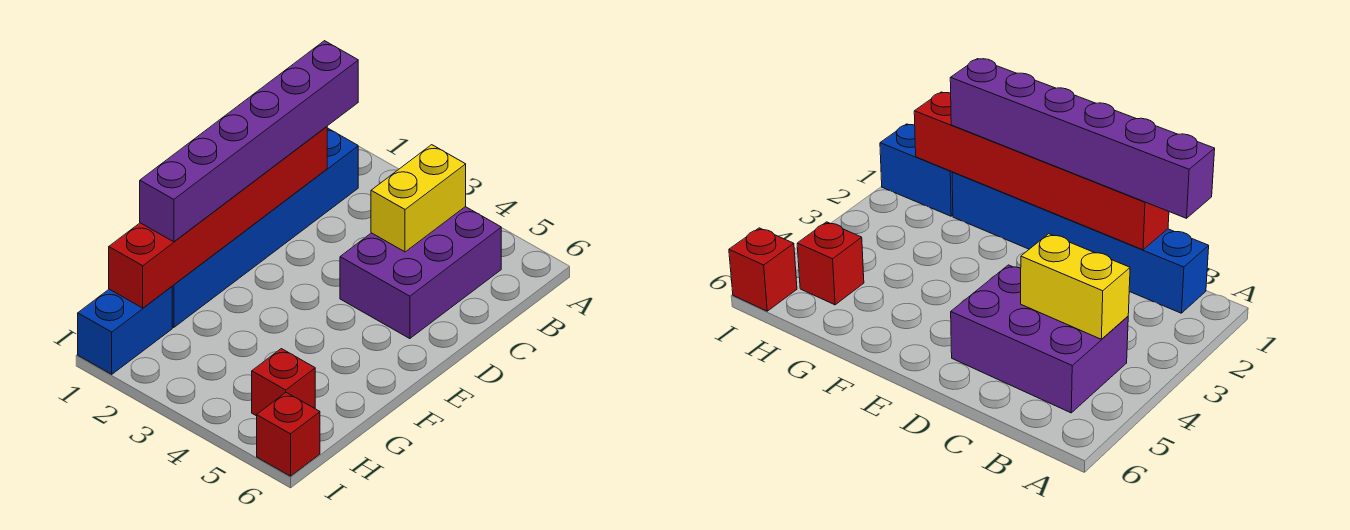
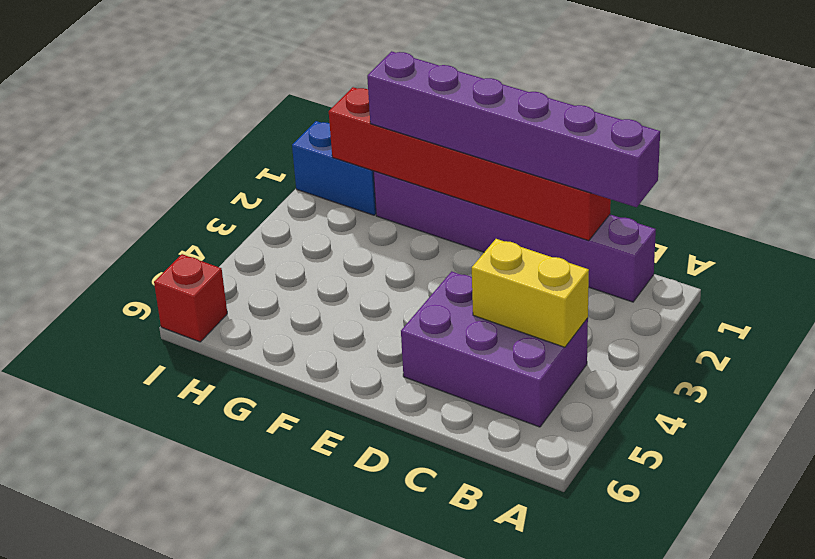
blue brick B1:G1 level 1 -> purple brick B1:G1 level 1
red brick H5 level 1 -> none

